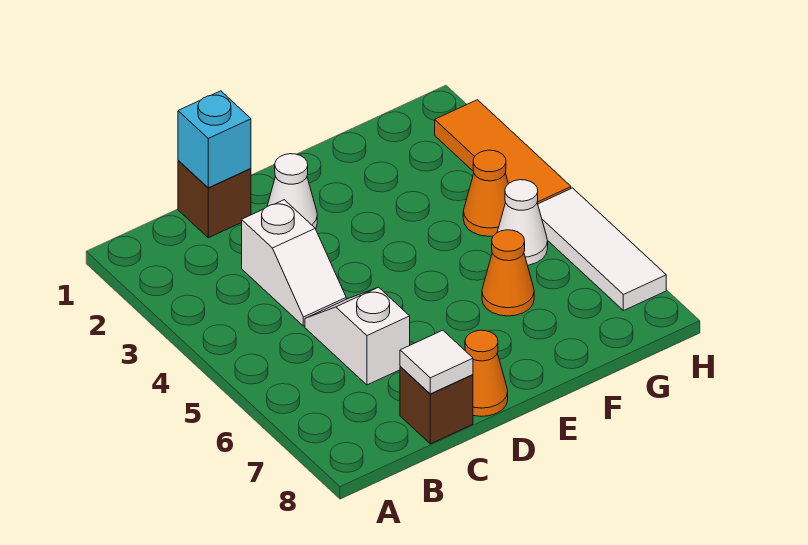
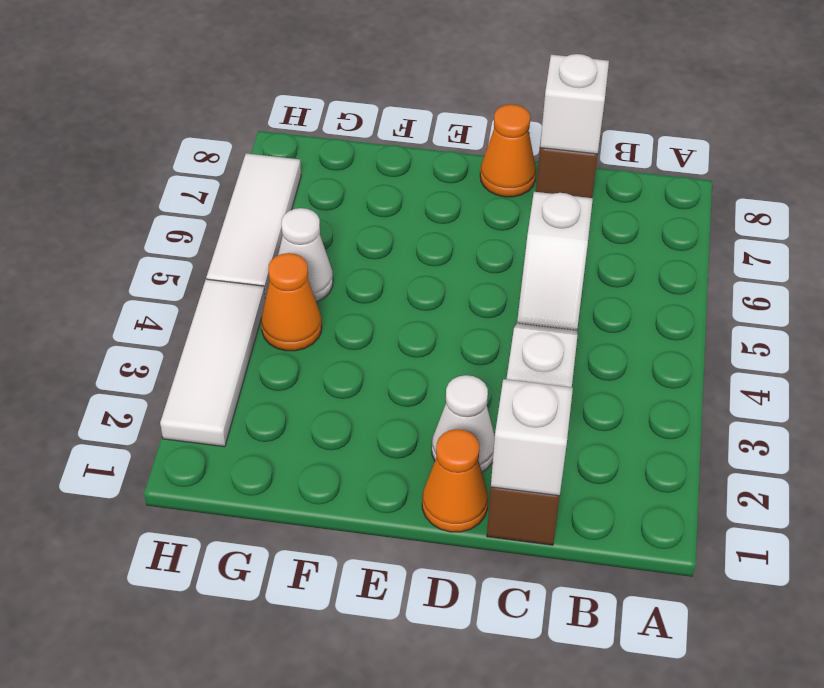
cyan brick C1 level 2 -> white brick C1 level 2
white tile C8 level 2 -> white brick C8 level 2
orange cone F6 level 1 -> orange cone D1 level 1
orange tile H2:H4 level 1 -> white tile H2:H4 level 1

